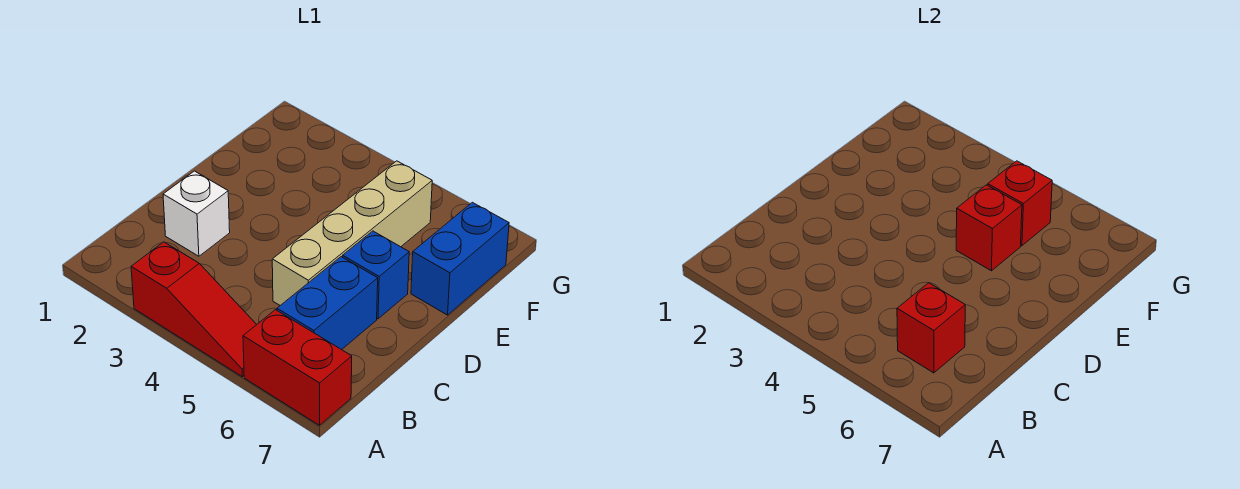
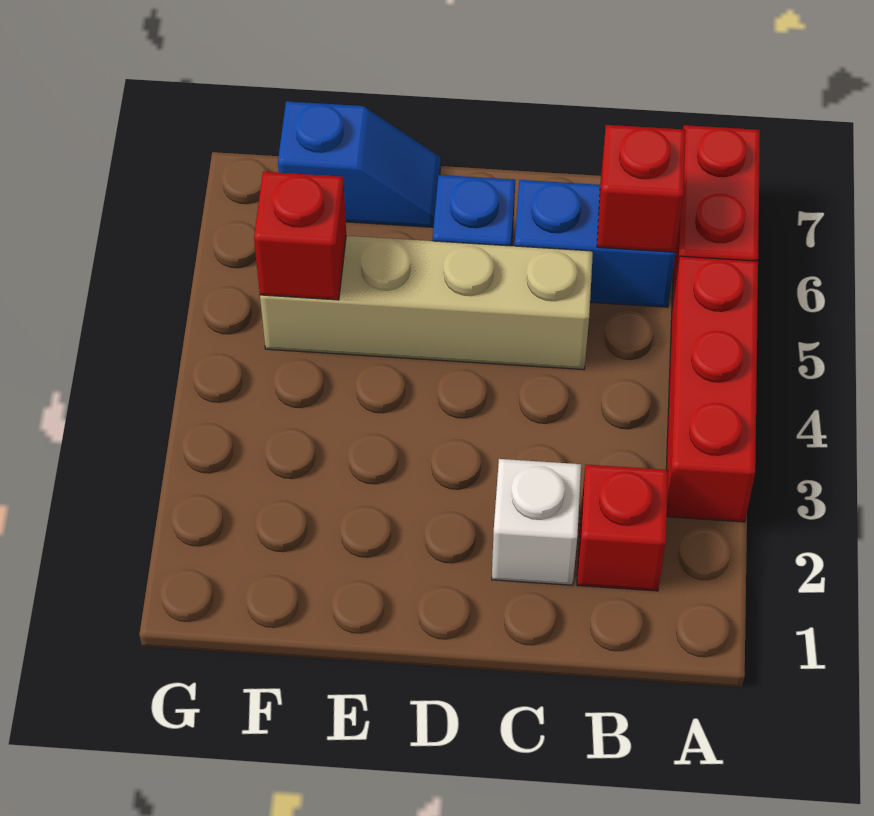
red slope A3:A5 level 1 top 3 -> red brick A3:A5 level 1
red brick E5 level 2 -> red brick B2 level 1
blue brick E7:F7 level 1 -> blue slope E7:F7 level 1 top F

